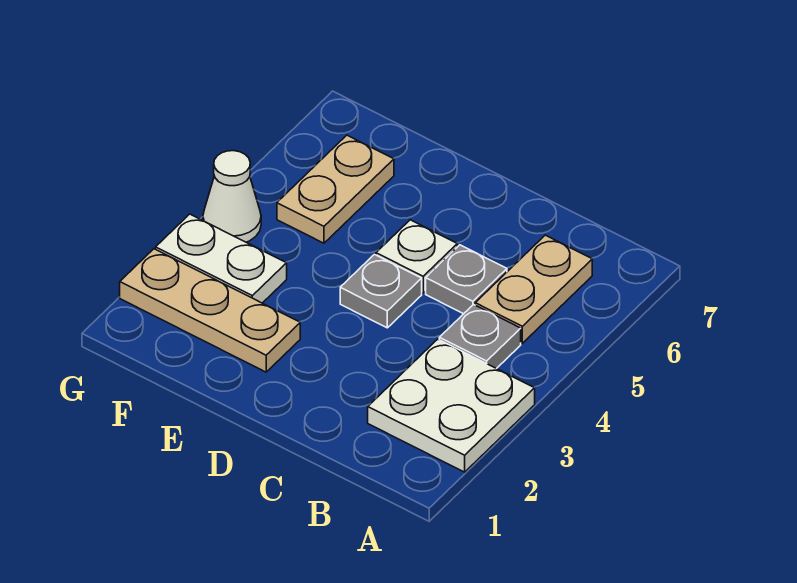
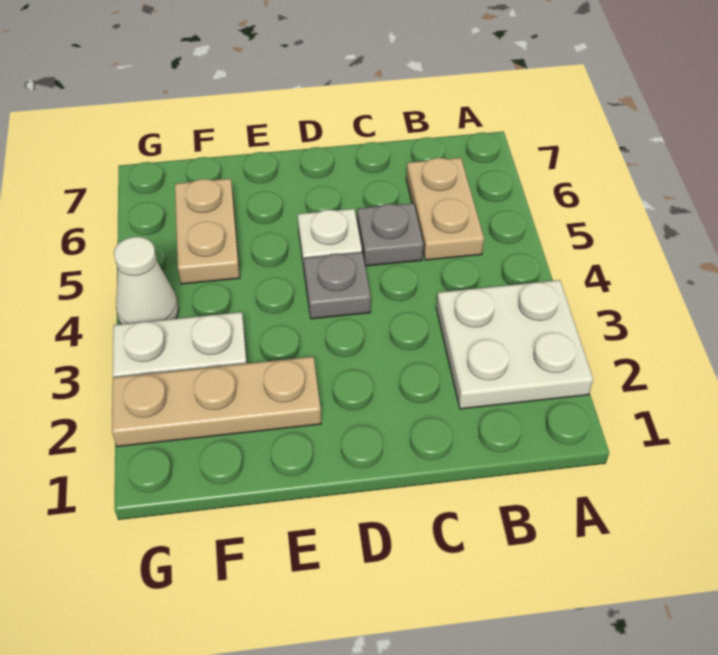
grey plate B4 level 1 -> none

